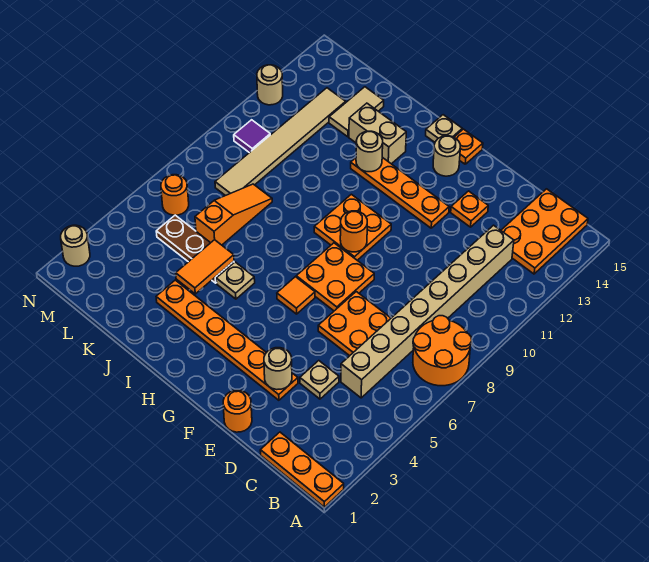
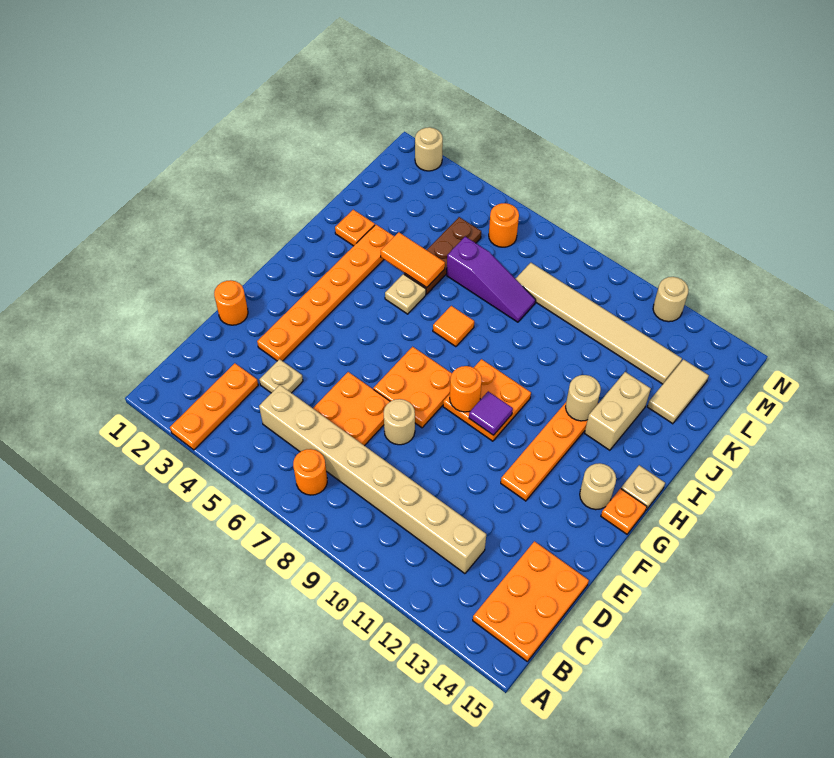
orange plate A1:C1 level 1 -> orange plate A3:C3 level 1
orange round brick A7:B8 level 1 -> orange round brick B7 level 1
orange plate B13:C15 level 1 -> orange plate B14:D15 level 1
tan round brick E3 level 2 -> tan round brick E8 level 1
orange plate E13 level 1 -> orange plate J2 level 1
orange tile G6 level 1 -> orange tile I7 level 1
orange slope K6:K8 level 1 top 6 -> purple slope K6:K8 level 1 top 6
tan tile K13:K14 level 1 -> tan tile K14:L14 level 1
purple tile M10 level 1 -> purple tile G10 level 2

